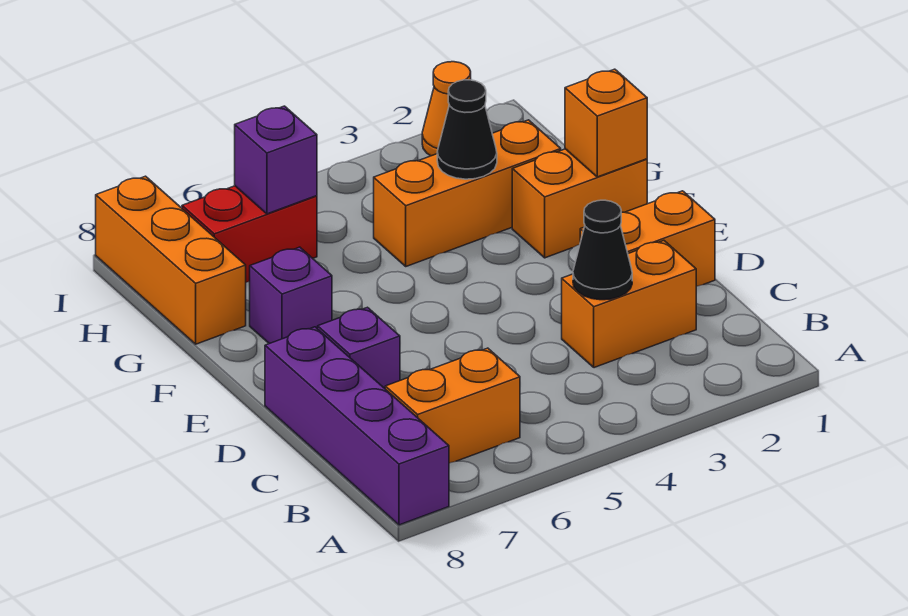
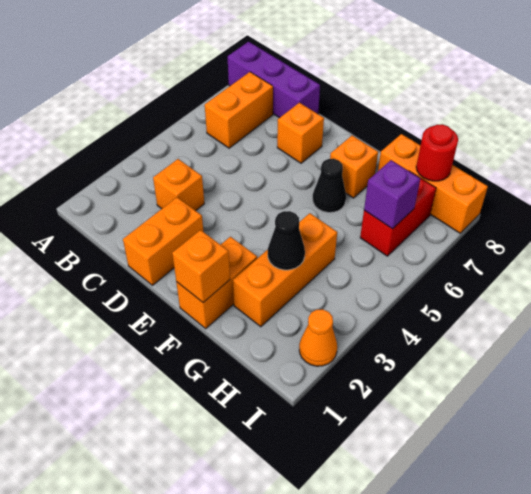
purple brick A8:D8 level 1 -> purple brick A8:C8 level 1
orange brick C2:C3 level 1 -> orange brick C3 level 1
black cone C3 level 2 -> black cone F6 level 1
purple brick D7 level 1 -> orange brick D7 level 1
purple brick F7 level 1 -> orange brick F7 level 1
none -> red round brick H8 level 2

